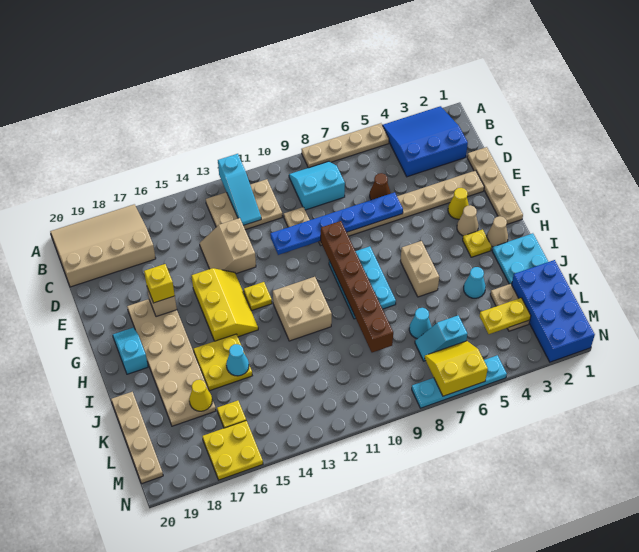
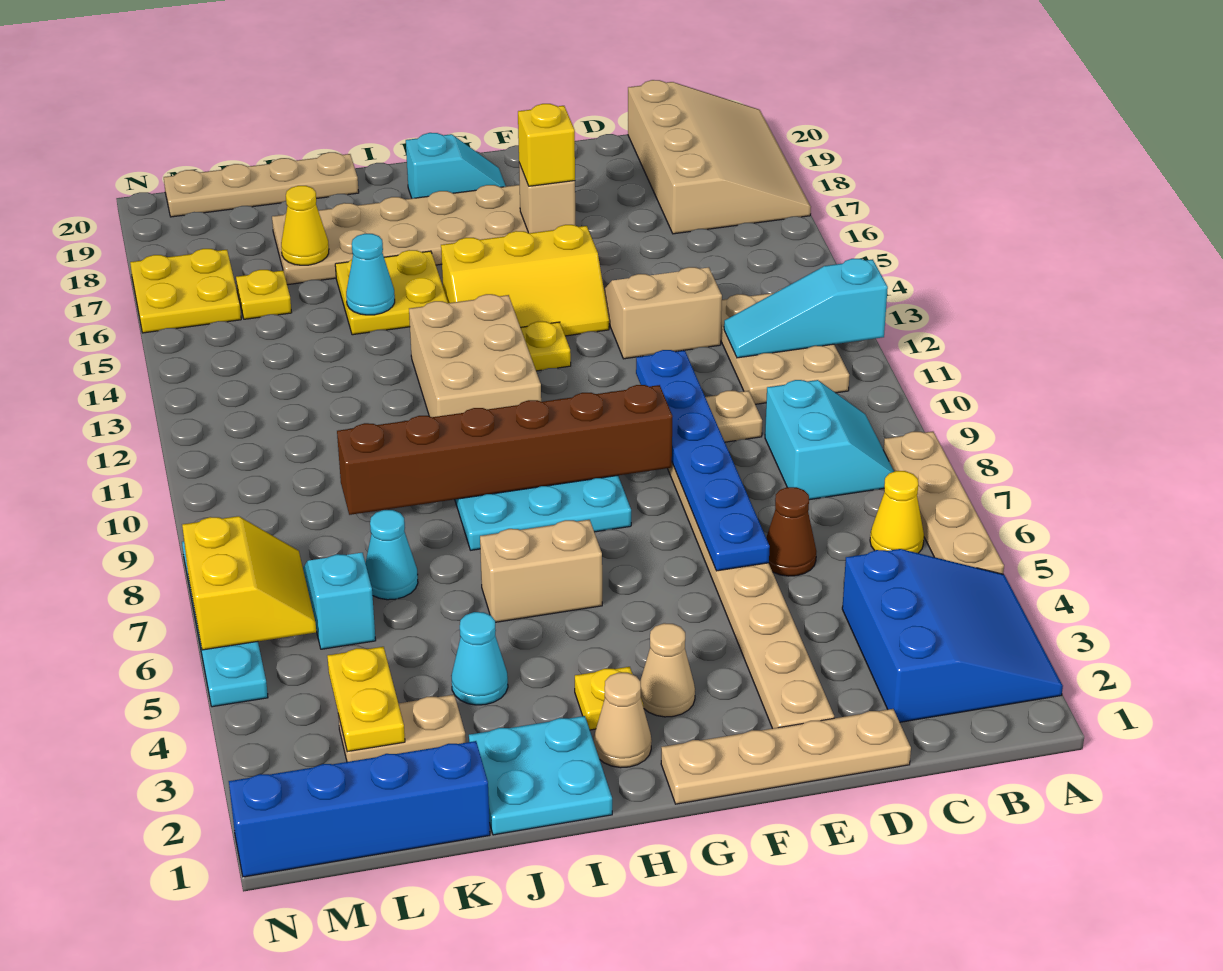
yellow cone F3 level 1 -> yellow cone B6 level 1
tan brick H11:I12 level 1 -> tan brick H11:I13 level 1
blue brick K1:N2 level 1 -> blue brick K1:N1 level 1

